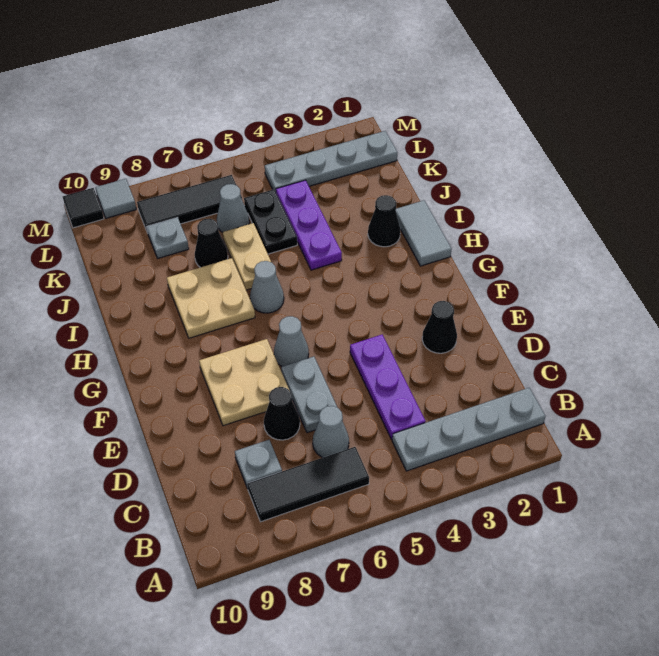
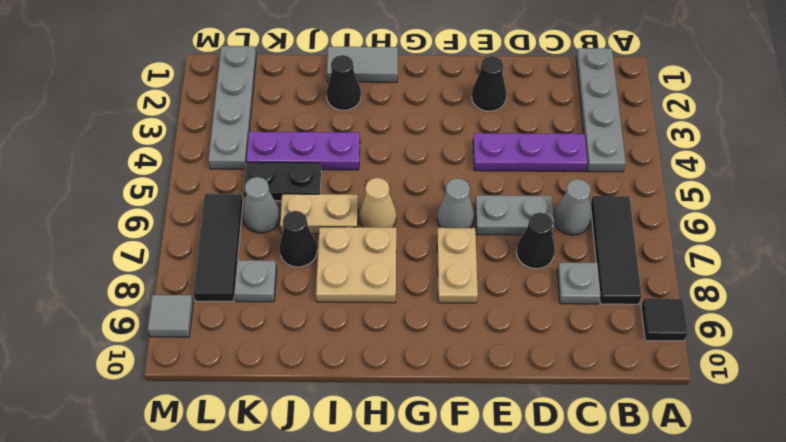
tan plate E7:F8 level 1 -> tan plate F7:F8 level 1
grey cone H6 level 1 -> tan cone H6 level 1
black tile M10 level 1 -> black tile A9 level 1

